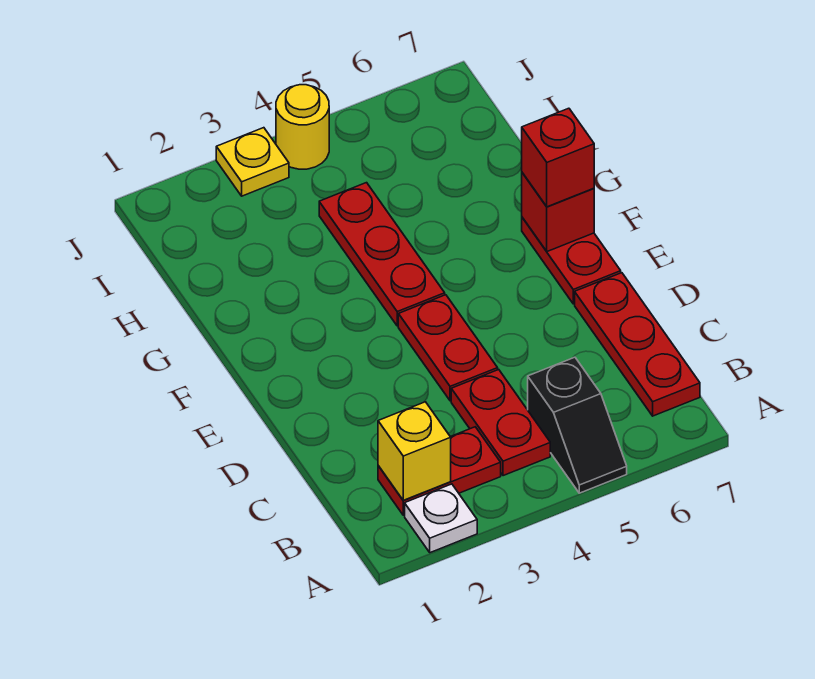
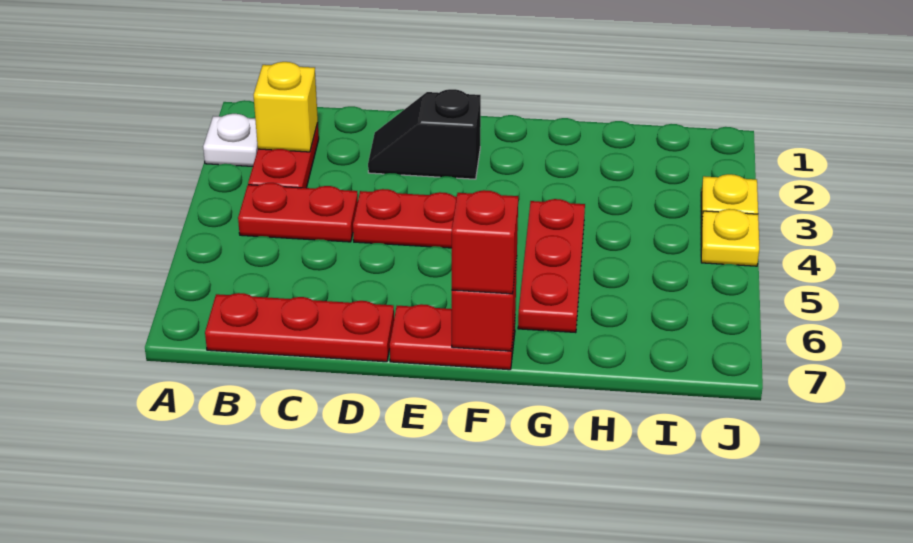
black slope A5:B5 level 1 top B -> black slope D2:E2 level 1 top E
red plate F4:H4 level 1 -> red plate G4:G6 level 1
yellow round brick J4 level 1 -> yellow plate J4 level 1

